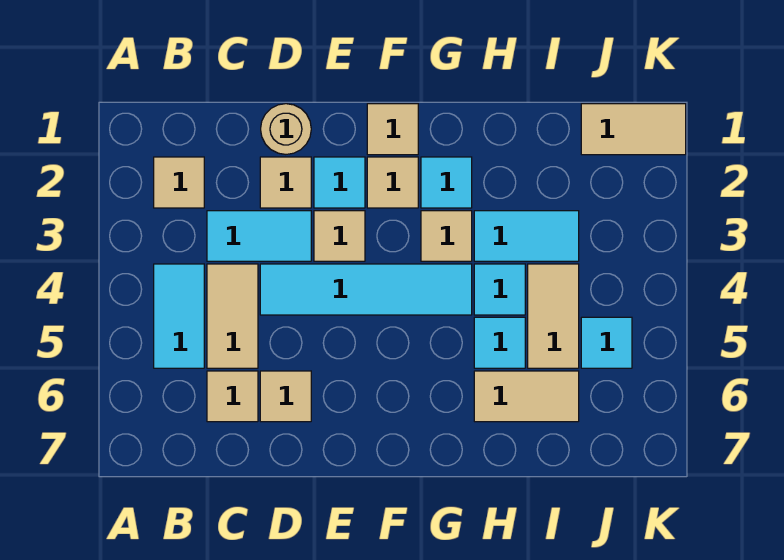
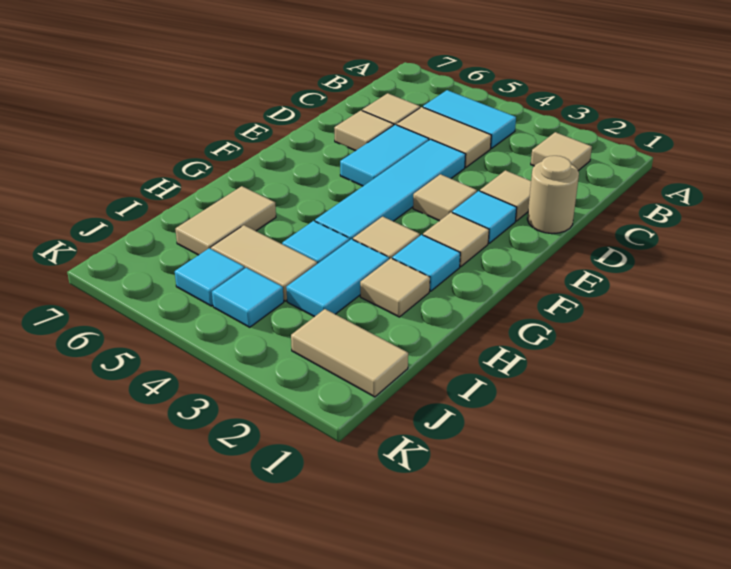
cyan tile C3:D3 level 1 -> cyan tile D5:E5 level 1
tan tile F1 level 1 -> tan tile H2 level 1
cyan tile H5 level 1 -> cyan tile J4 level 1
tan tile J1:K1 level 1 -> tan tile J1:J2 level 1

